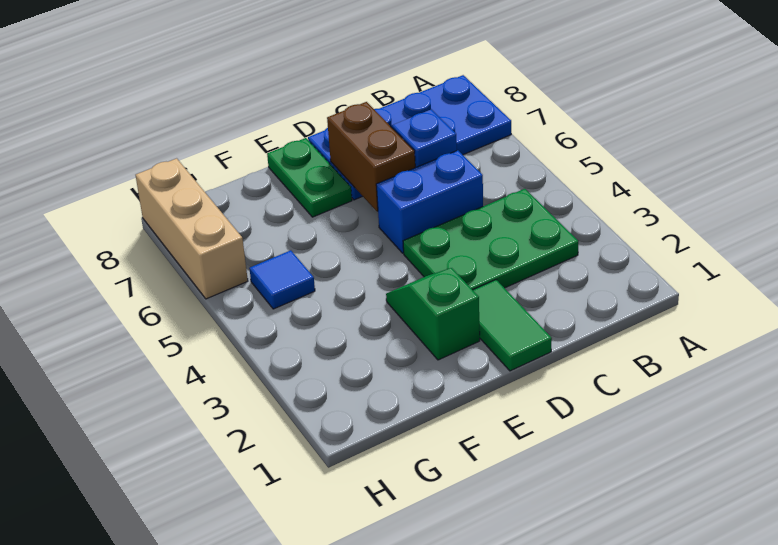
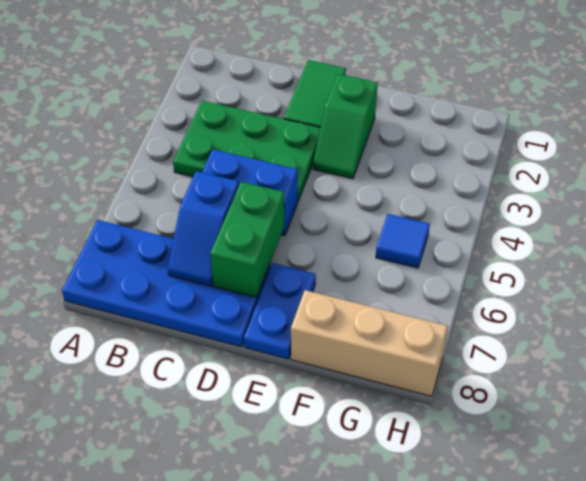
brown brick D6:D7 level 2 -> green brick D6:D7 level 2
green plate E7:E8 level 1 -> blue plate E7:E8 level 1
tan brick H6:H8 level 1 -> tan brick F8:H8 level 1

